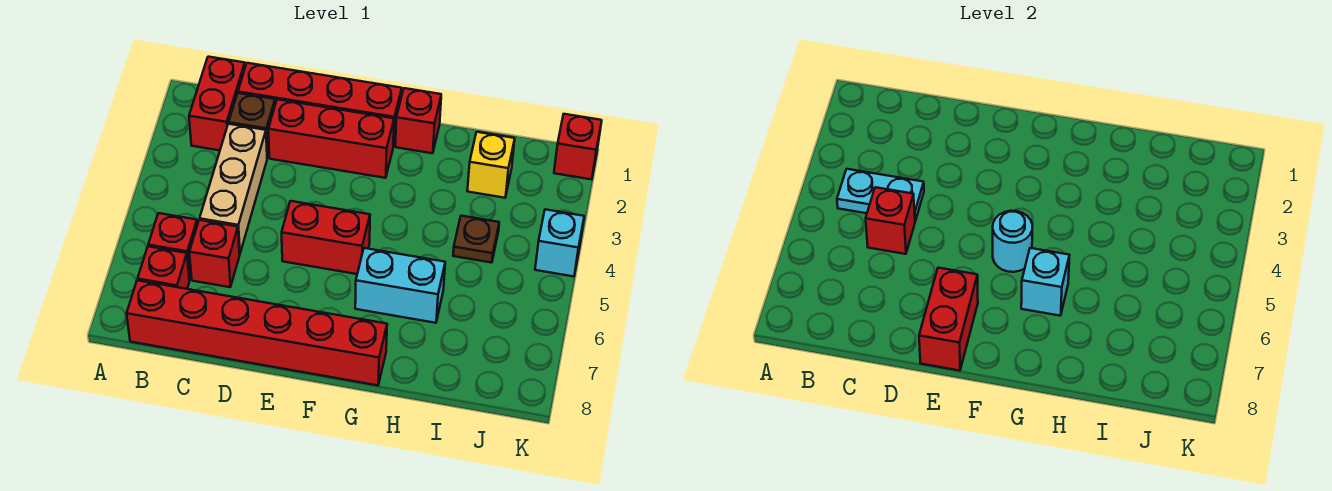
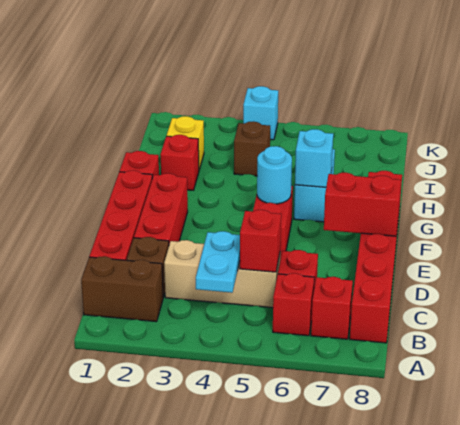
red brick B1:B2 level 1 -> brown brick B1:B2 level 1
brown plate I4 level 1 -> brown brick I4 level 1
red brick K1 level 1 -> red brick H2 level 1

